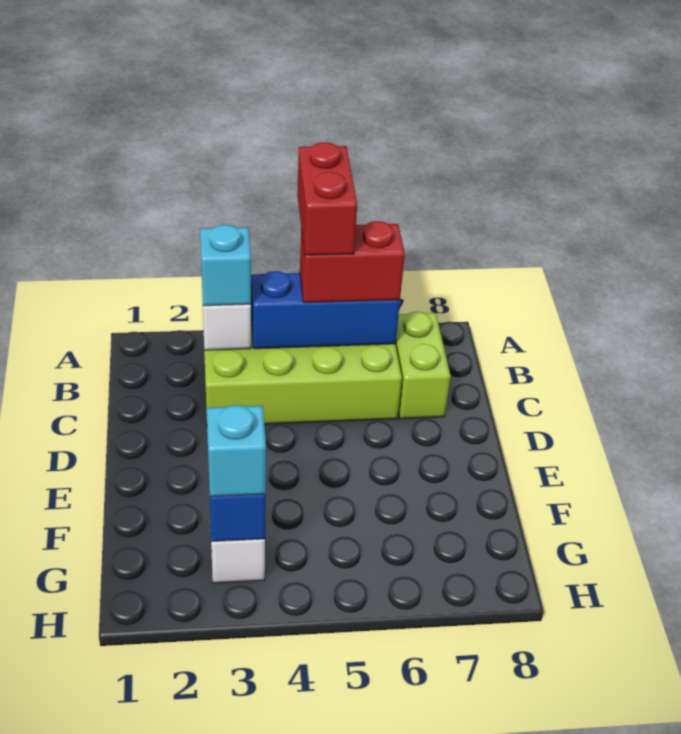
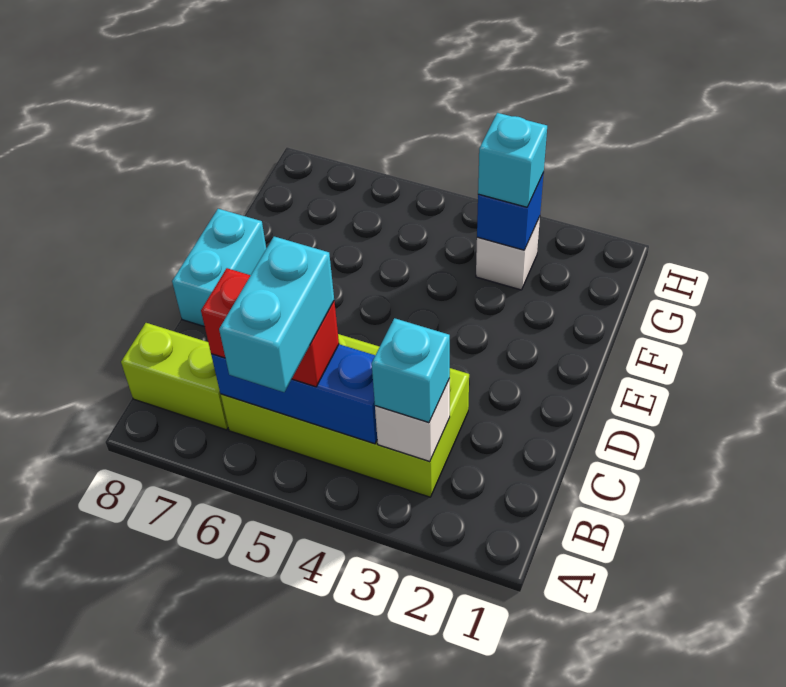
red brick A5:B5 level 4 -> cyan brick A5:B5 level 4
lime brick B7:C7 level 1 -> lime brick B7:B8 level 1
none -> cyan brick D8:E8 level 1

